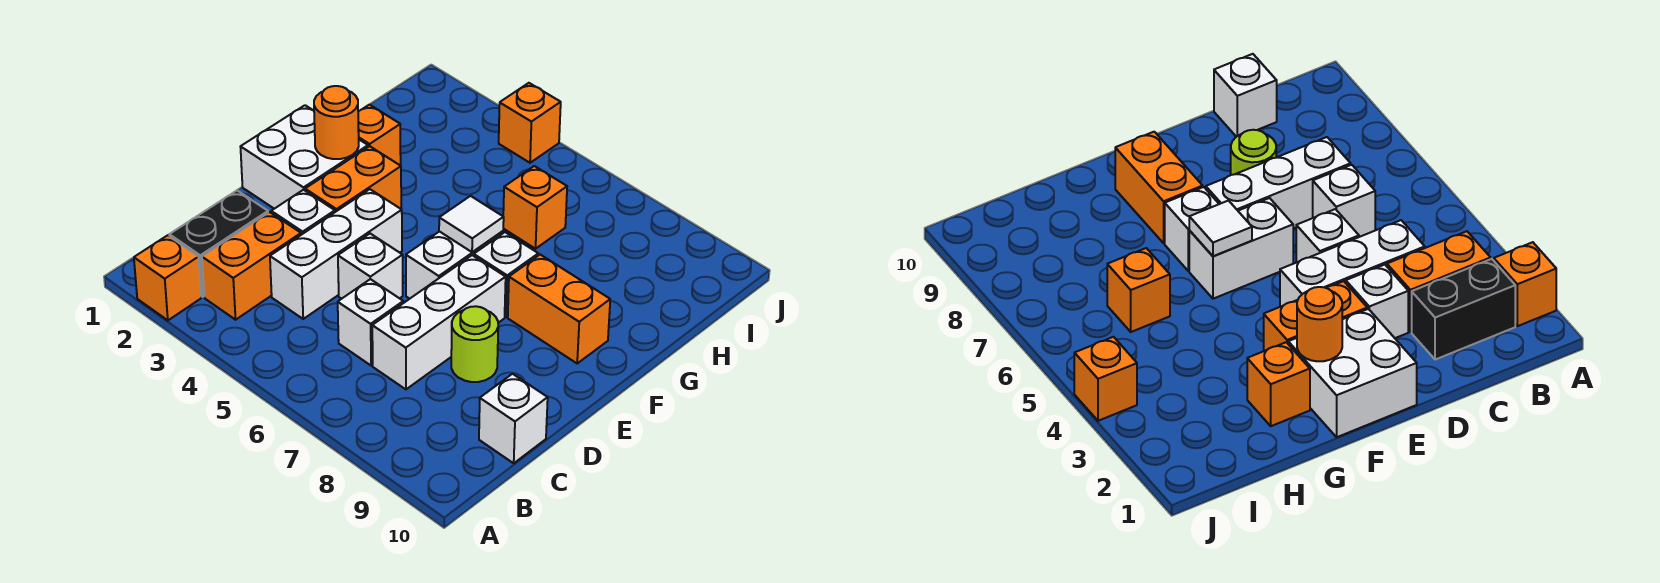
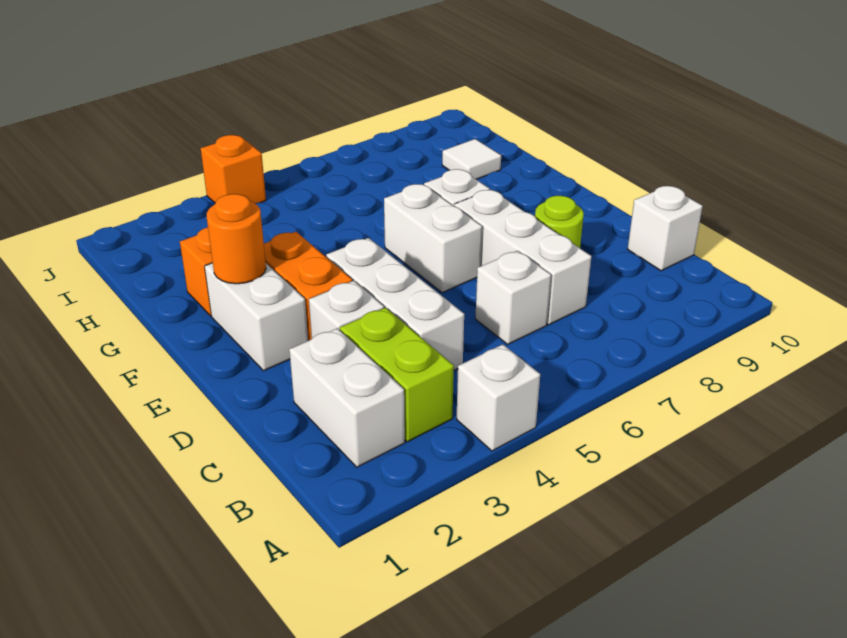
orange brick A2 level 1 -> none
black brick B2:C2 level 1 -> white brick B2:C2 level 1
orange brick B3:C3 level 1 -> lime brick B3:C3 level 1
white brick D5 level 1 -> white brick A4 level 1
white brick E1:F2 level 1 -> white brick E2:F2 level 1
white tile F6 level 2 -> white tile H9 level 1
orange brick F8:F9 level 1 -> none
orange brick H6 level 1 -> none

